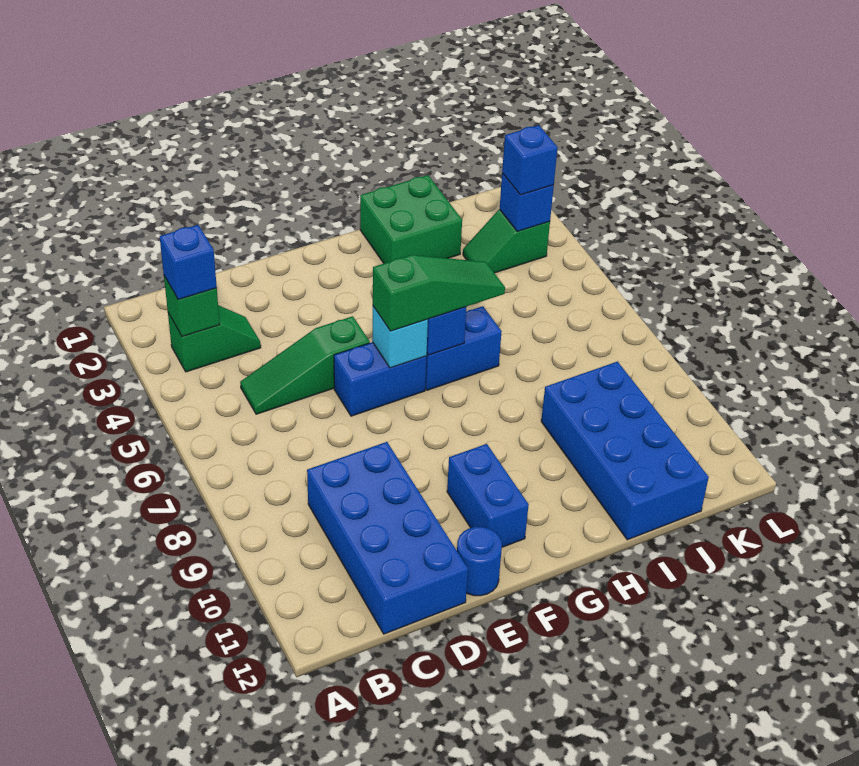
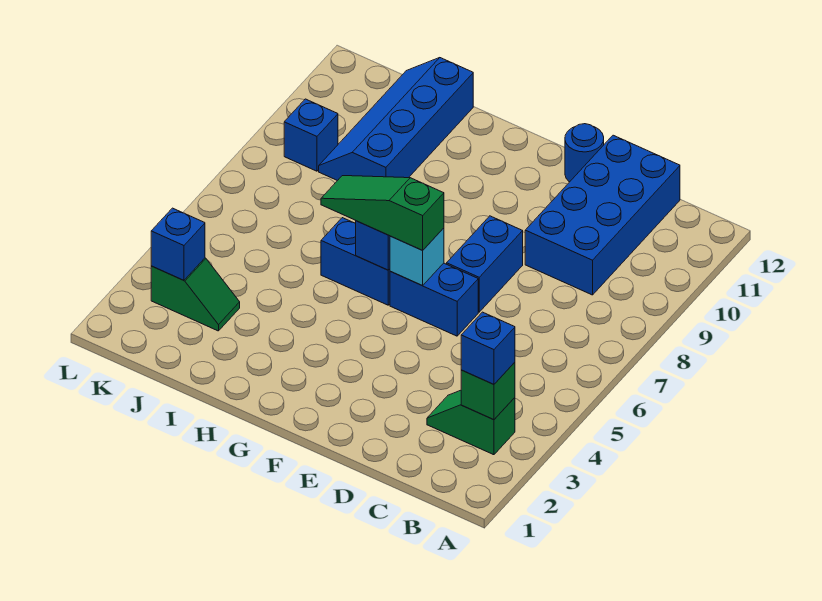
green slope C5:E5 level 1 top E -> none
blue brick F10:F11 level 1 -> blue brick E7:E8 level 1
green brick H1:I2 level 1 -> none
blue brick I9:J12 level 1 -> blue slope I9:J12 level 1 top I
blue brick K3 level 3 -> blue brick K9 level 1

